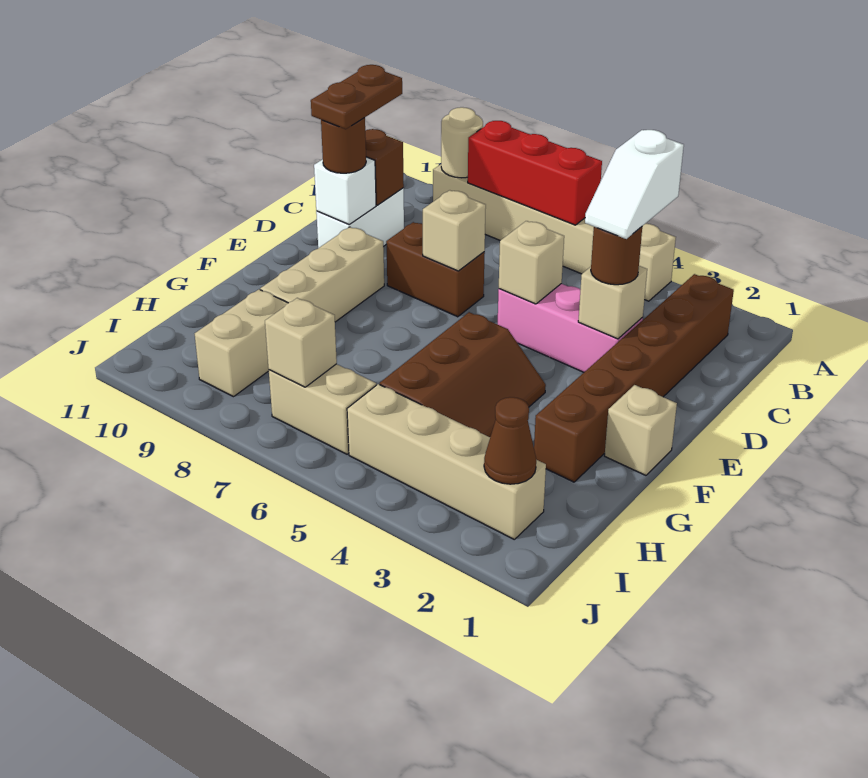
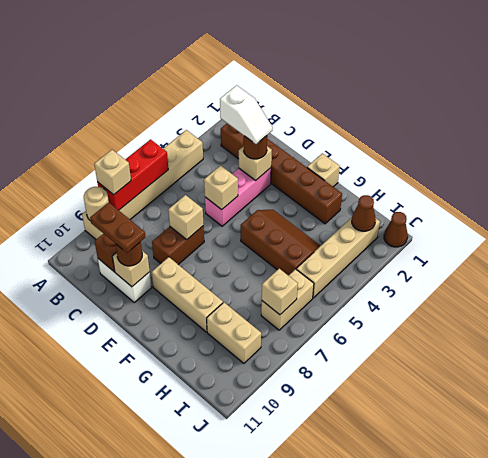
none -> tan brick A8 level 3
white brick D10 level 2 -> tan brick D10 level 2
none -> brown cone J1 level 1

